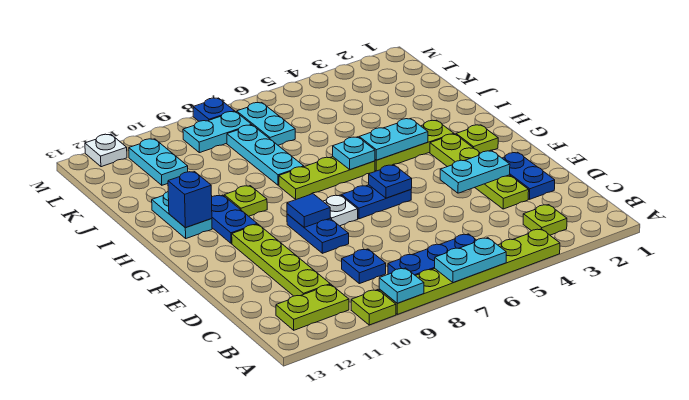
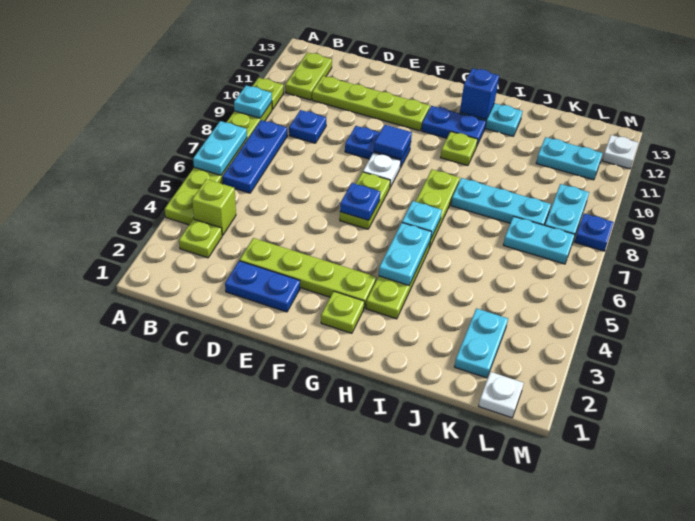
none -> lime brick B4 level 1
cyan plate E3:E4 level 2 -> cyan plate K2:K3 level 1
blue plate F6:F7 level 1 -> lime plate F6:F7 level 1
none -> white plate L1 level 1

